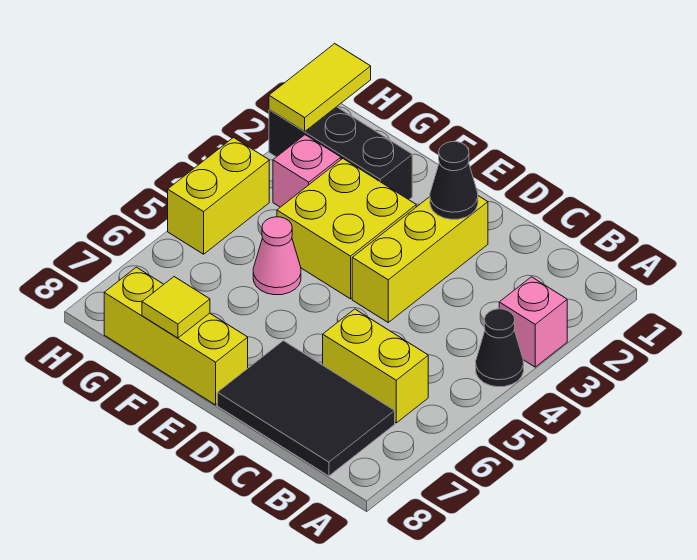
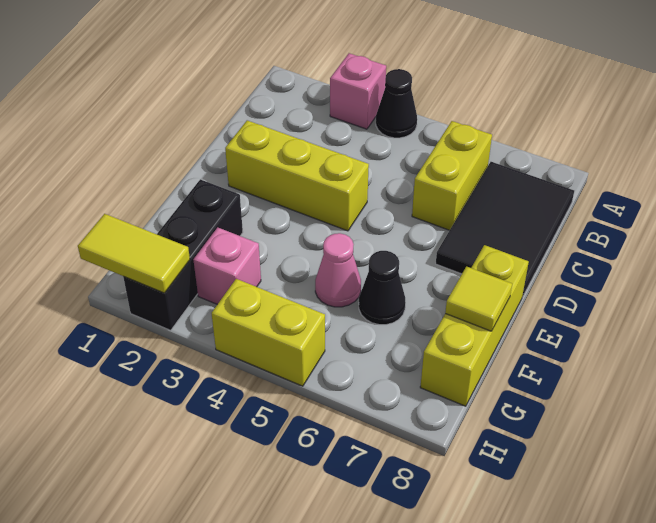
black cone D2 level 2 -> black cone F6 level 1
yellow brick E3:F4 level 1 -> none

